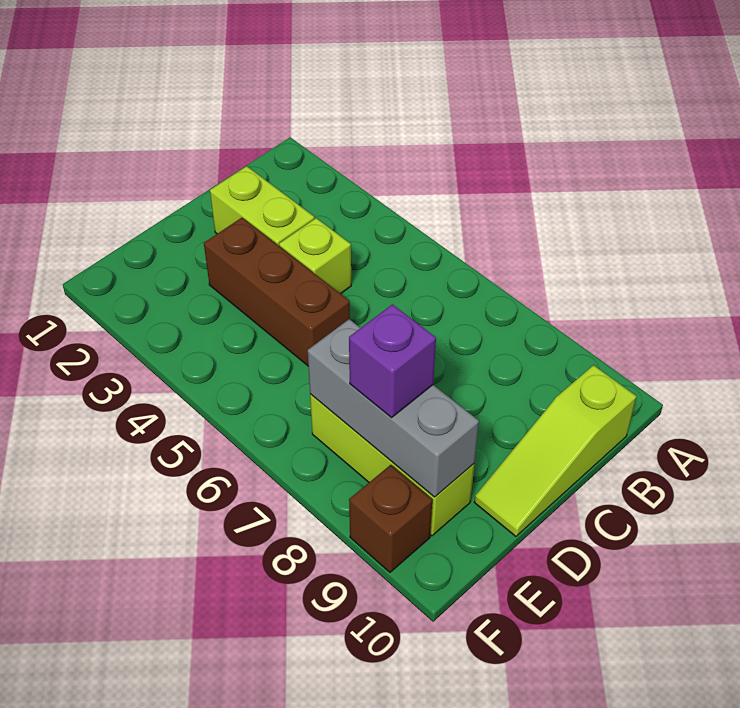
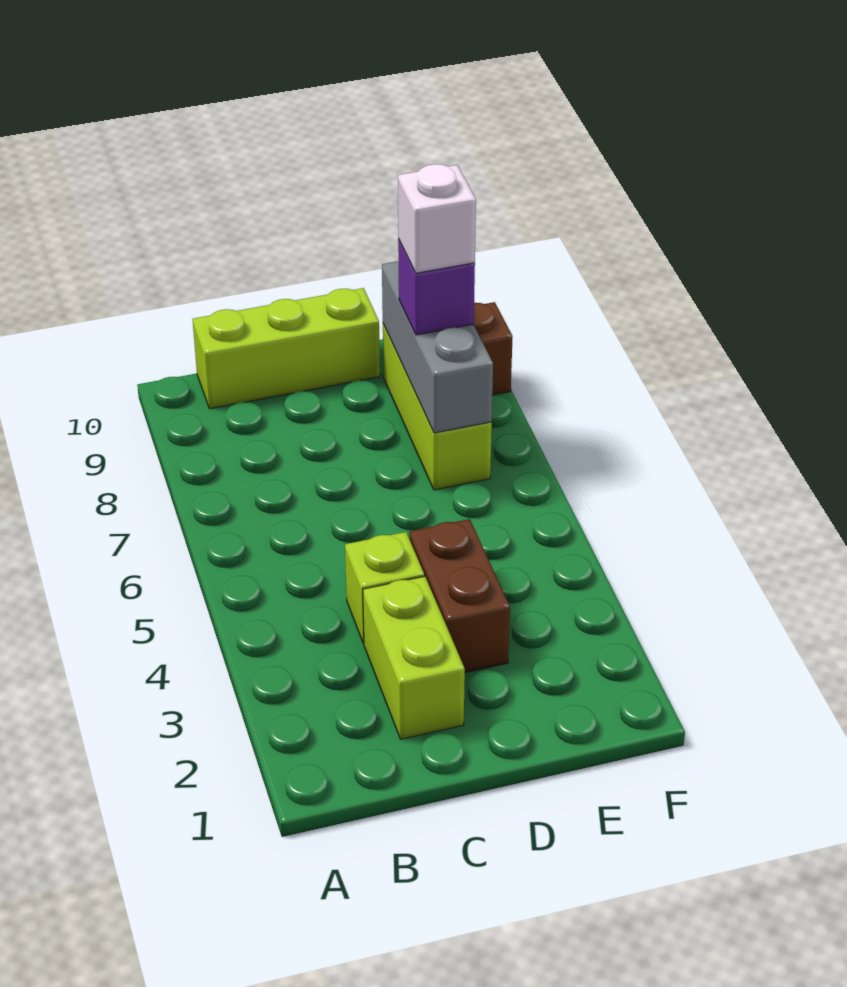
lime slope B10:D10 level 1 top B -> lime brick B10:D10 level 1
brown brick D3:D5 level 1 -> brown brick D3:D4 level 1
none -> white brick E8 level 4

